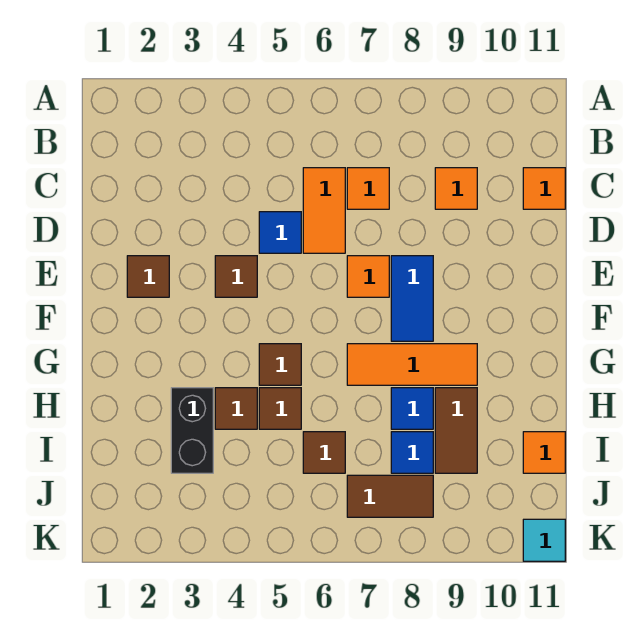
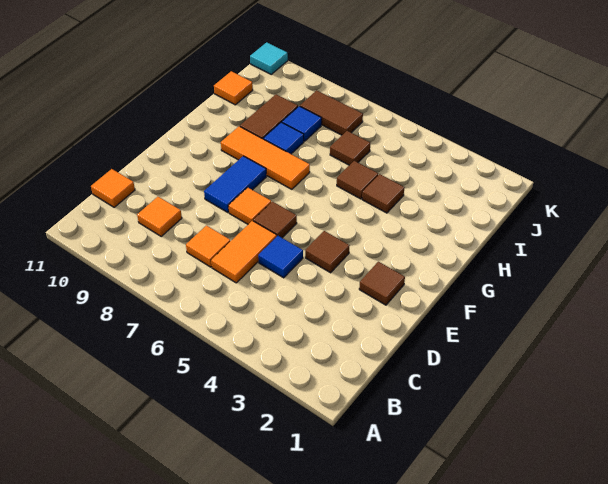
brown tile G5 level 1 -> brown tile E6 level 1
black brick H3:I3 level 1 -> none

